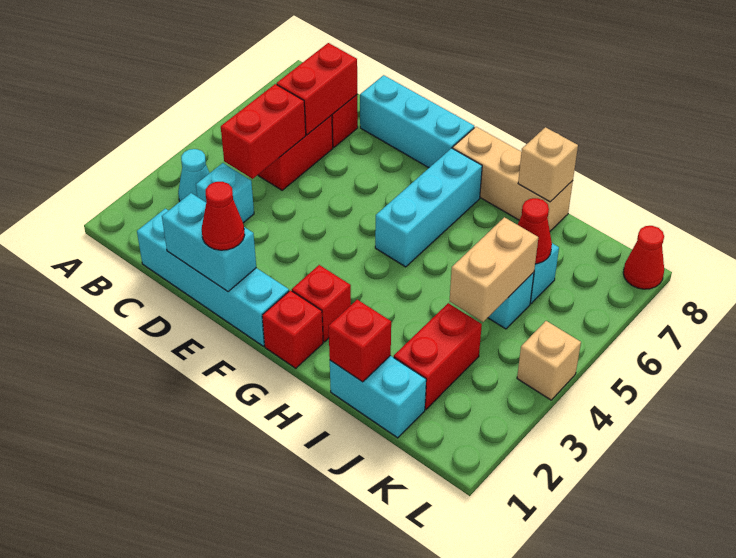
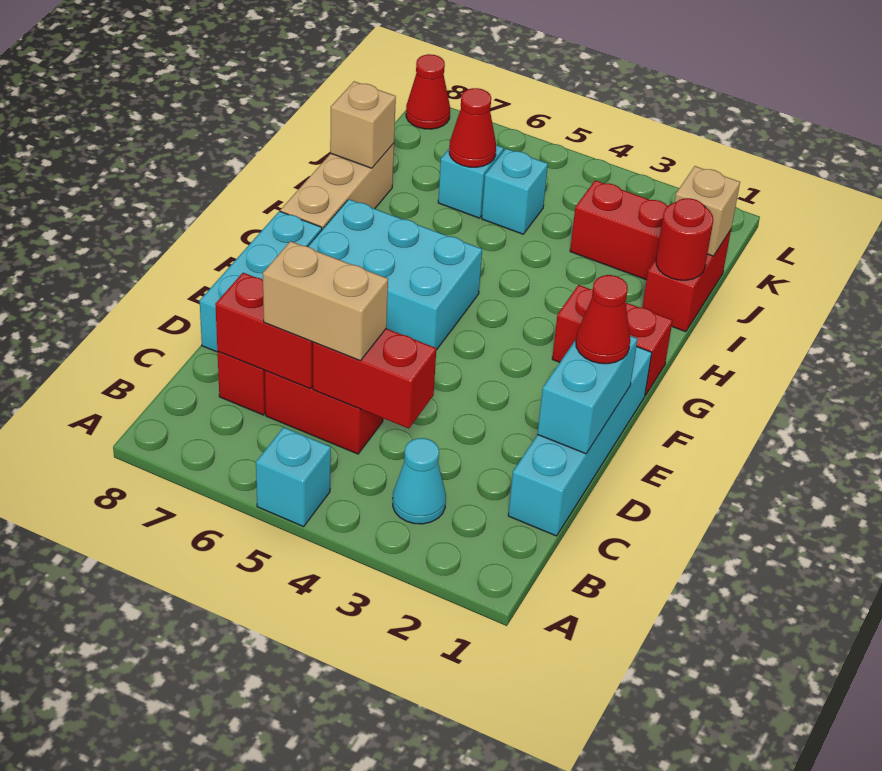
cyan brick C3 level 1 -> cyan brick A5 level 1
cyan brick G5:G7 level 1 -> cyan brick F5:G7 level 1
cyan brick I1:J1 level 1 -> red brick I1:J1 level 1
red brick I1 level 2 -> red round brick I1 level 2
tan brick J4:J5 level 2 -> tan brick C5:C6 level 3
tan brick L4 level 1 -> tan brick J1 level 2

